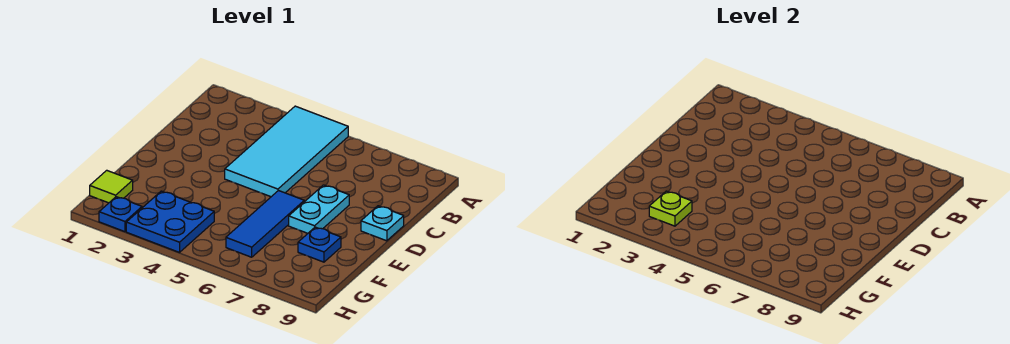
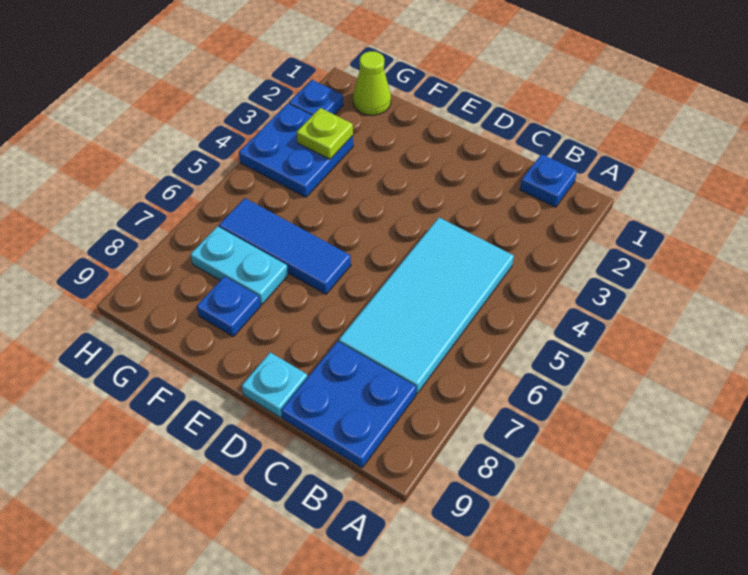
cyan tile A4:D5 level 1 -> cyan tile B4:C7 level 1
none -> blue plate B1 level 1
none -> blue plate B8:C9 level 1
cyan plate D7:E7 level 1 -> cyan plate F7:G7 level 1
lime tile G1 level 1 -> lime cone G1 level 1

